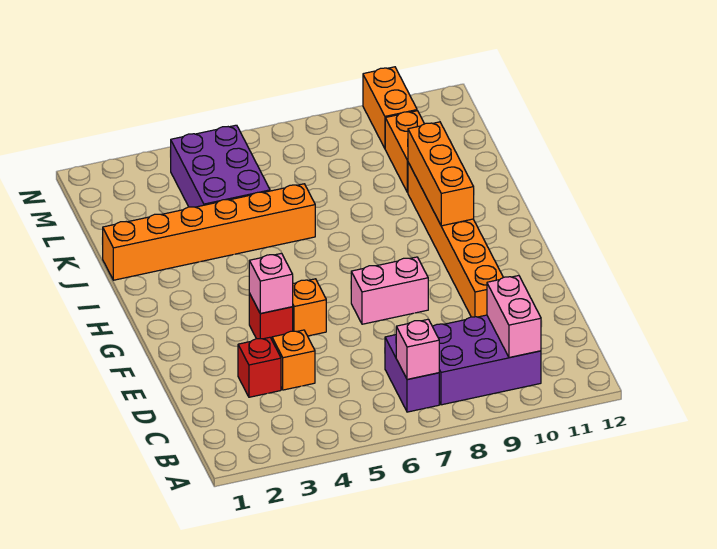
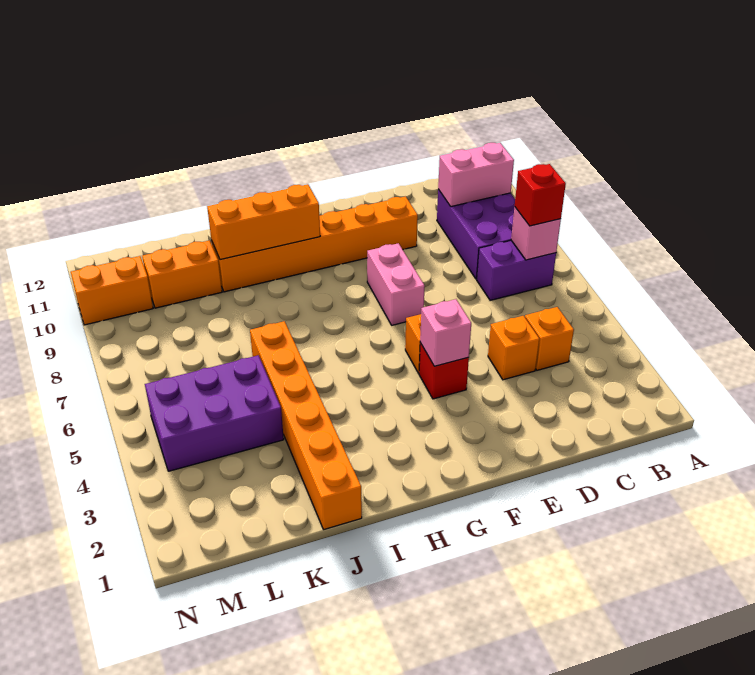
none -> orange brick C4 level 1
red brick D3 level 1 -> red brick B7 level 3

